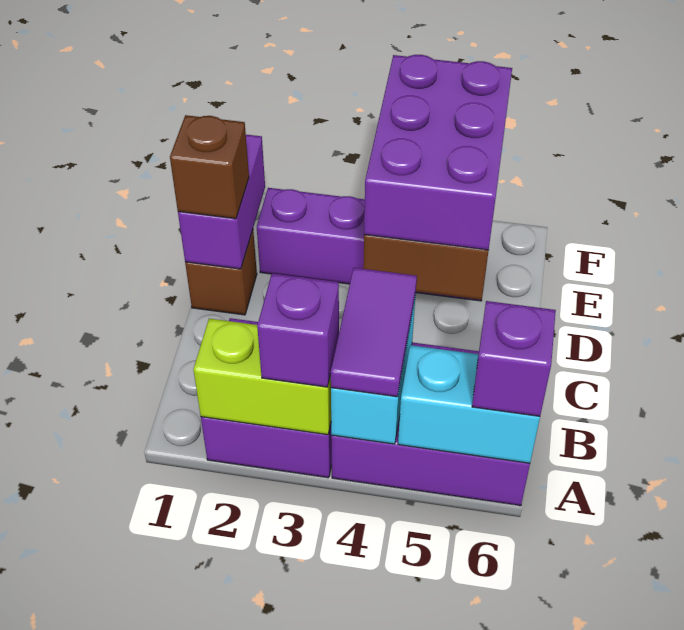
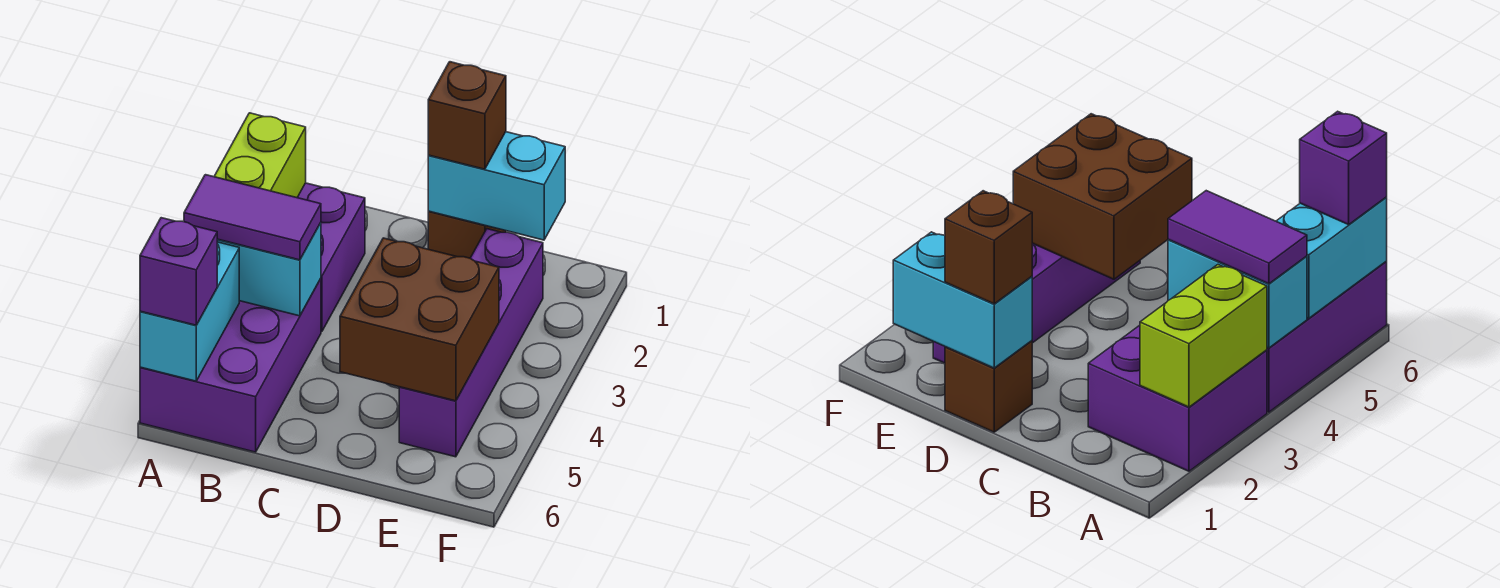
purple brick A3 level 3 -> none
purple brick D1:E1 level 2 -> cyan brick D1:E1 level 2
purple brick D4:F5 level 3 -> none

